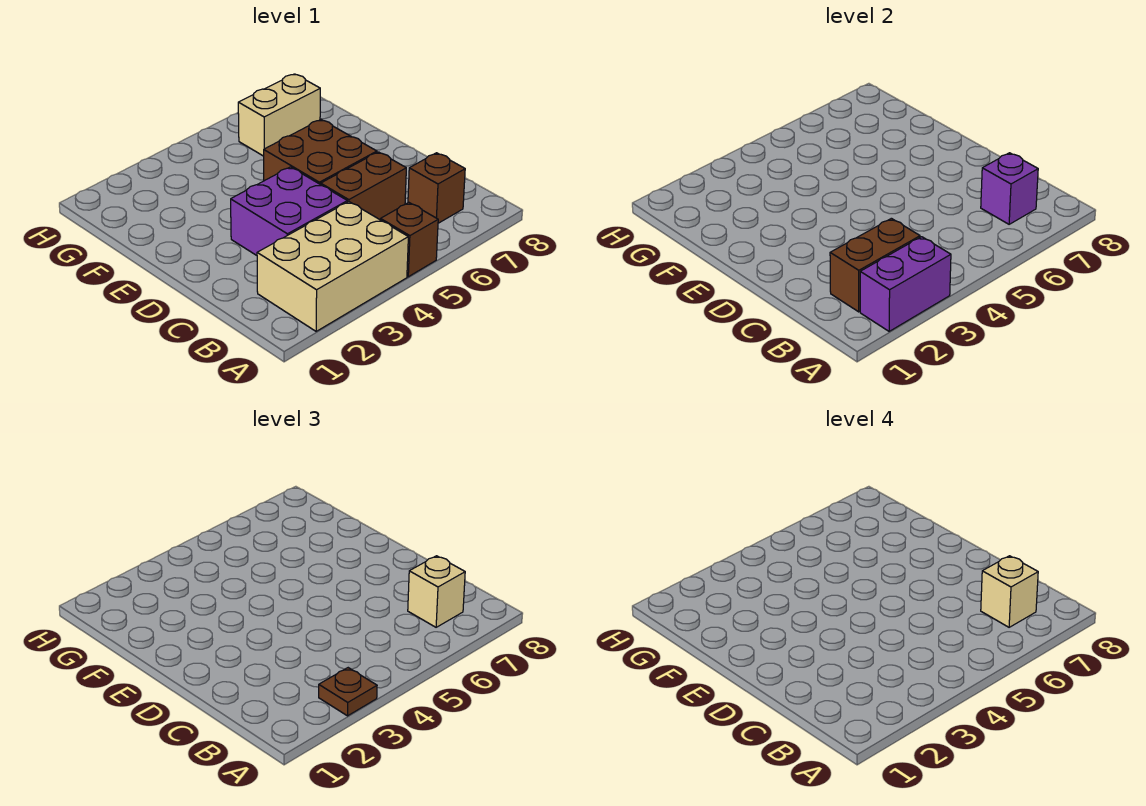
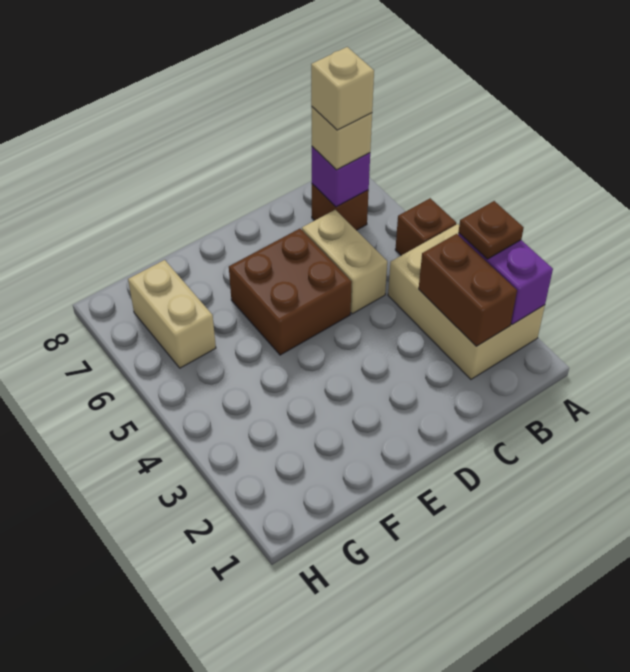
purple brick C3:D4 level 1 -> none
brown brick C5:C6 level 1 -> tan brick C5:C6 level 1

